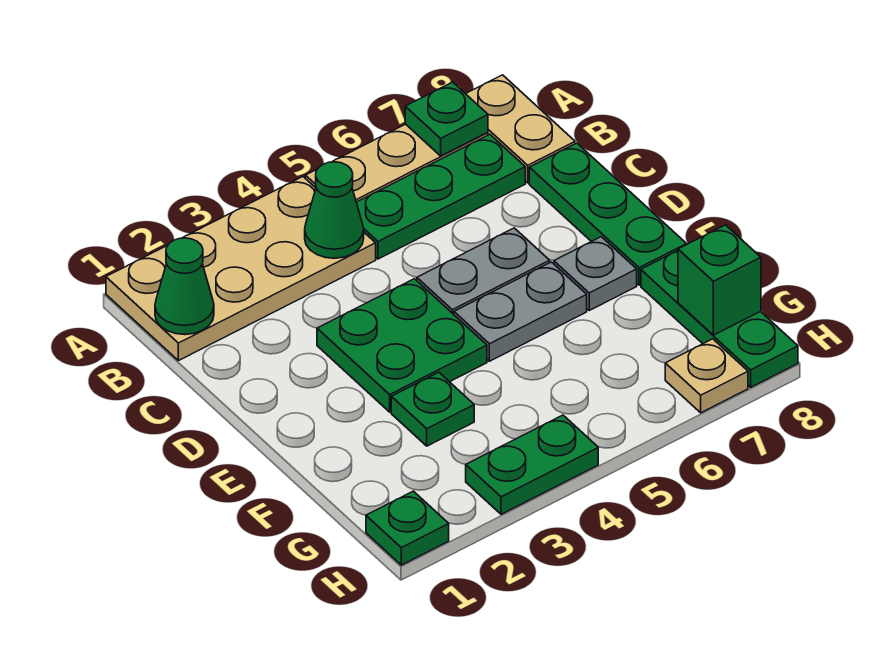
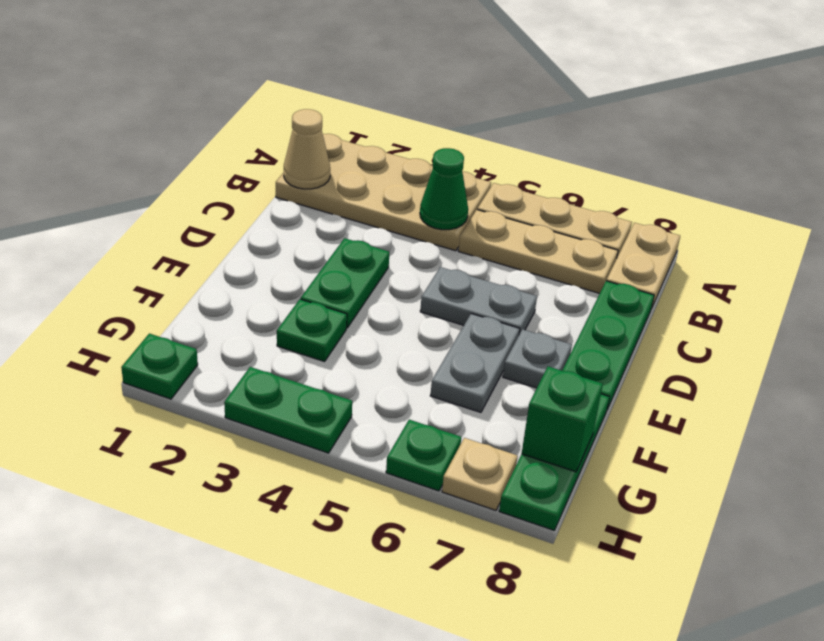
green plate A7 level 2 -> green plate H6 level 1
green cone B1 level 2 -> tan cone B1 level 2
green plate B5:B7 level 1 -> tan plate B5:B7 level 1
green plate D3:E4 level 1 -> green plate D3:E3 level 1
grey plate E5:E6 level 1 -> grey plate E6:F6 level 1

